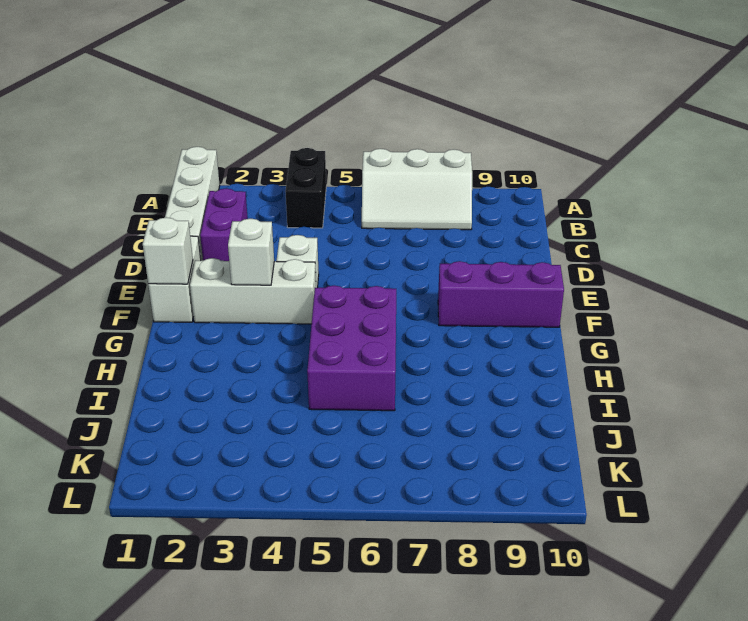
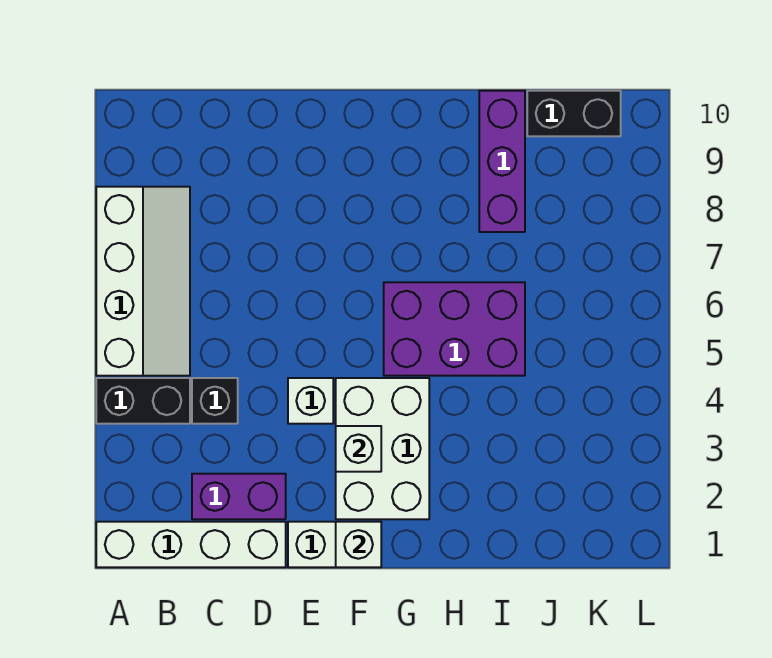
white slope A6:B8 level 1 top A -> white slope A5:B8 level 1 top A
none -> black brick C4 level 1
white brick F2:F4 level 1 -> white brick F2:G4 level 1
purple brick F8:F10 level 1 -> purple brick I8:I10 level 1
none -> black brick J10:K10 level 1

